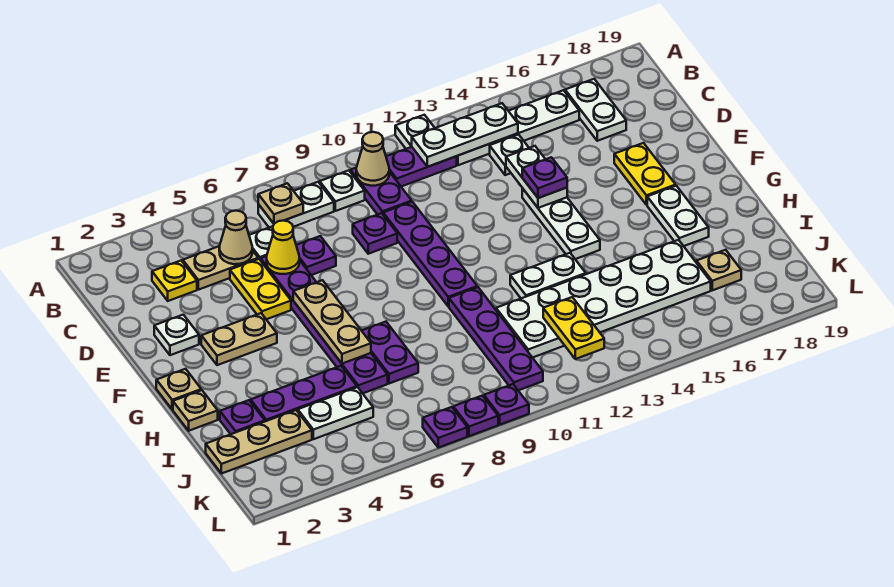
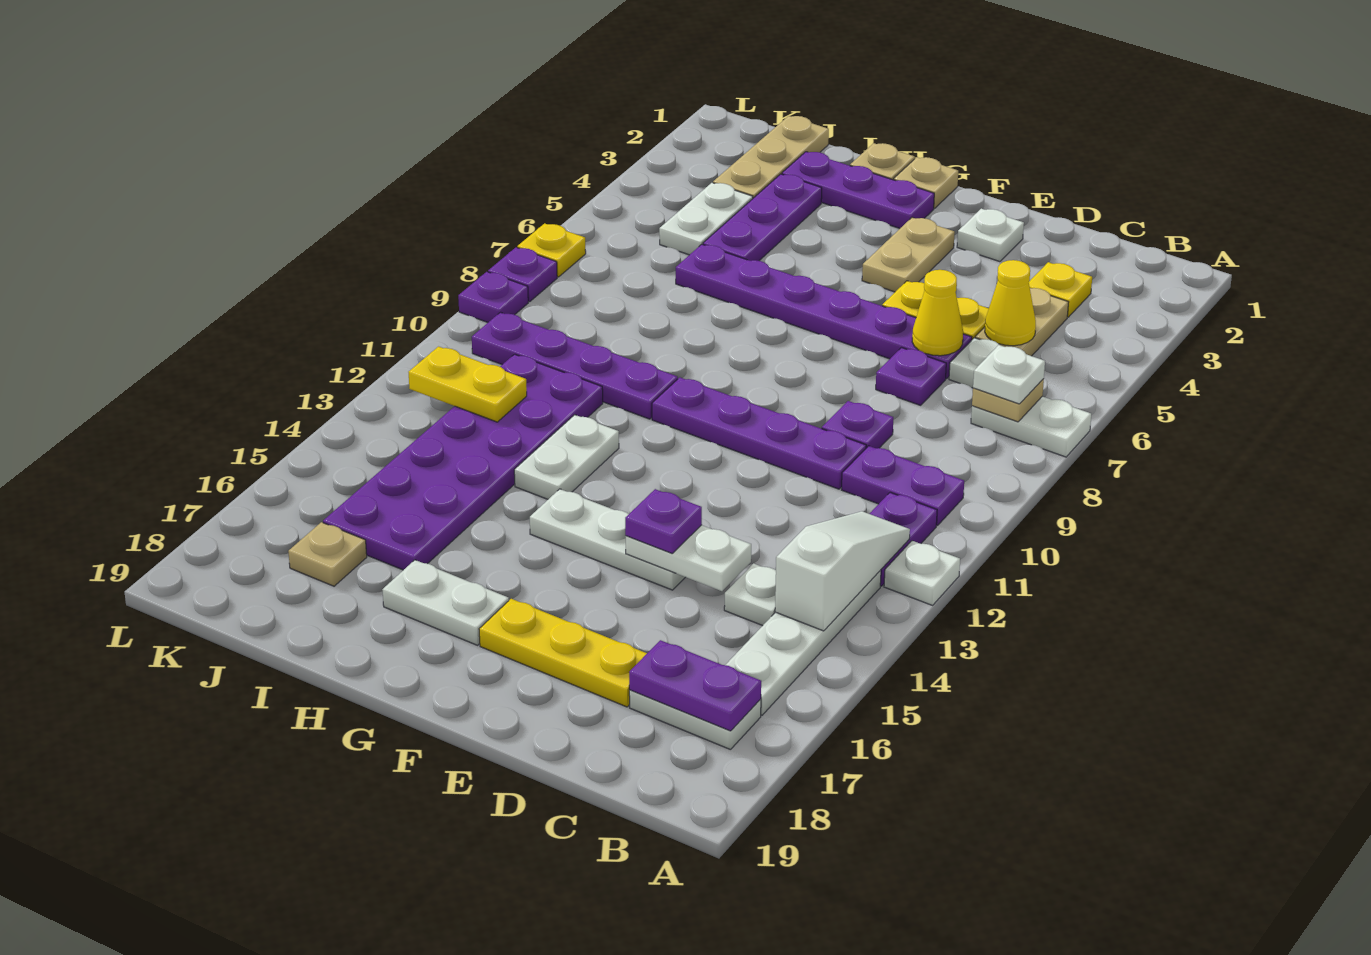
white plate B7:B8 level 1 -> white plate A7:B7 level 1
white plate B9 level 1 -> white plate B7 level 3
tan cone B10 level 2 -> none
white plate B12:B14 level 2 -> white slope B12:B14 level 2 top 14
tan cone C5 level 2 -> yellow cone C5 level 2
yellow plate E17:F17 level 1 -> yellow plate D17:F17 level 1
tan plate F6:H6 level 2 -> none
purple plate H7:I7 level 1 -> purple plate B17:C17 level 2
purple plate I2 level 1 -> purple plate G2:I2 level 1
white plate I11:J16 level 1 -> purple plate I11:J16 level 1
purple plate L7 level 1 -> yellow plate L7 level 1

